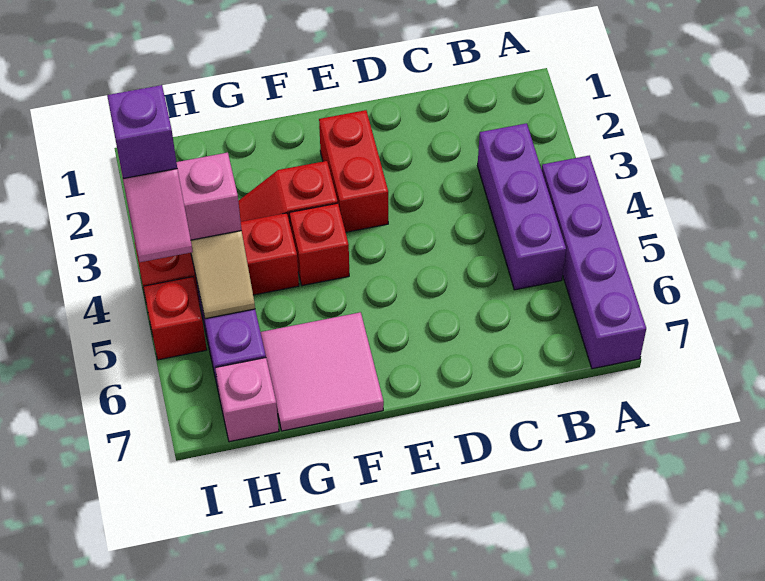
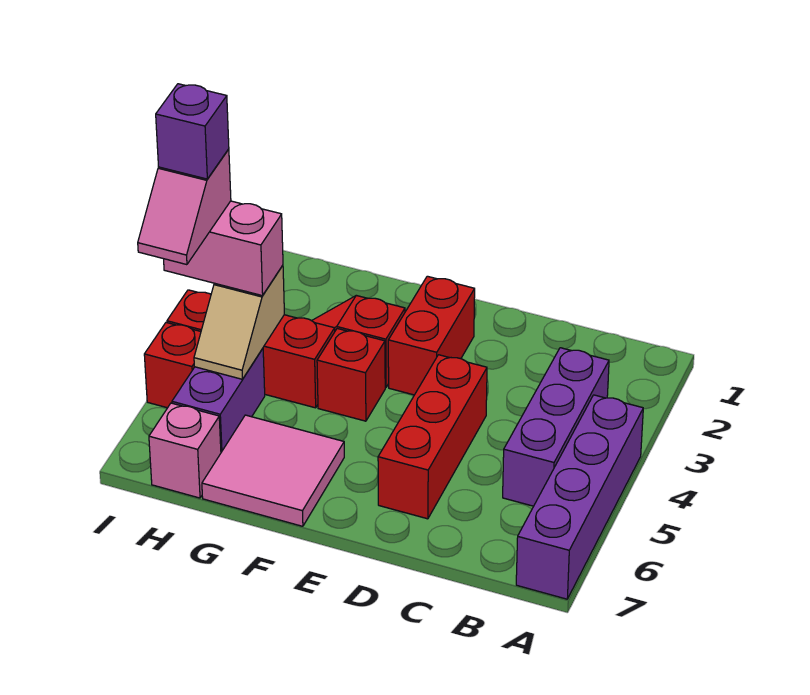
none -> red brick D4:D6 level 1

